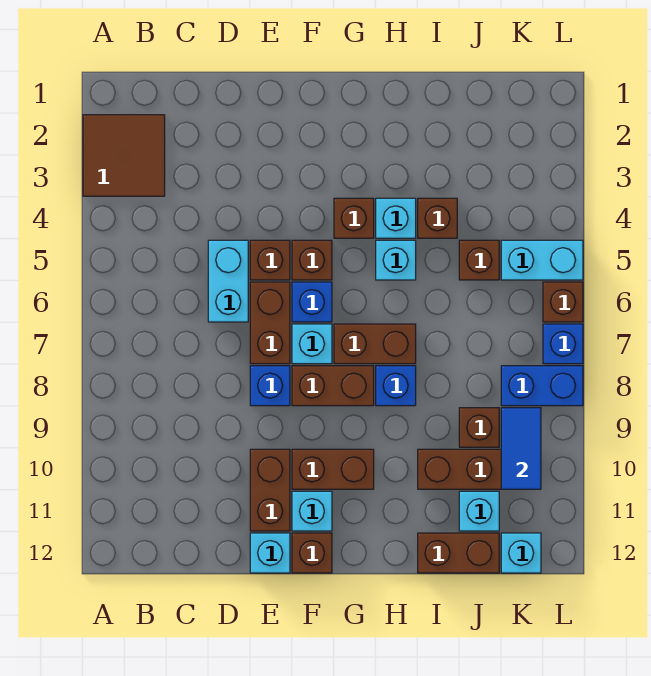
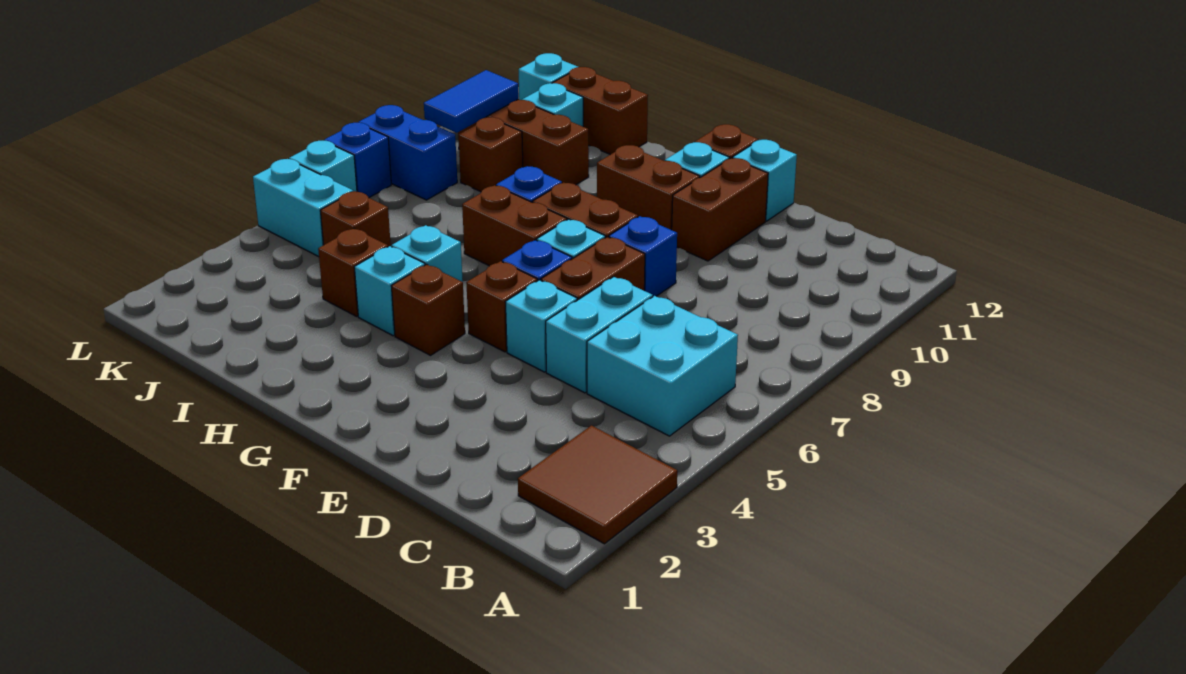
none -> cyan brick B5:C6 level 1
brown brick E5 level 1 -> cyan brick E5 level 1
brown brick L6 level 1 -> cyan brick L6 level 1

